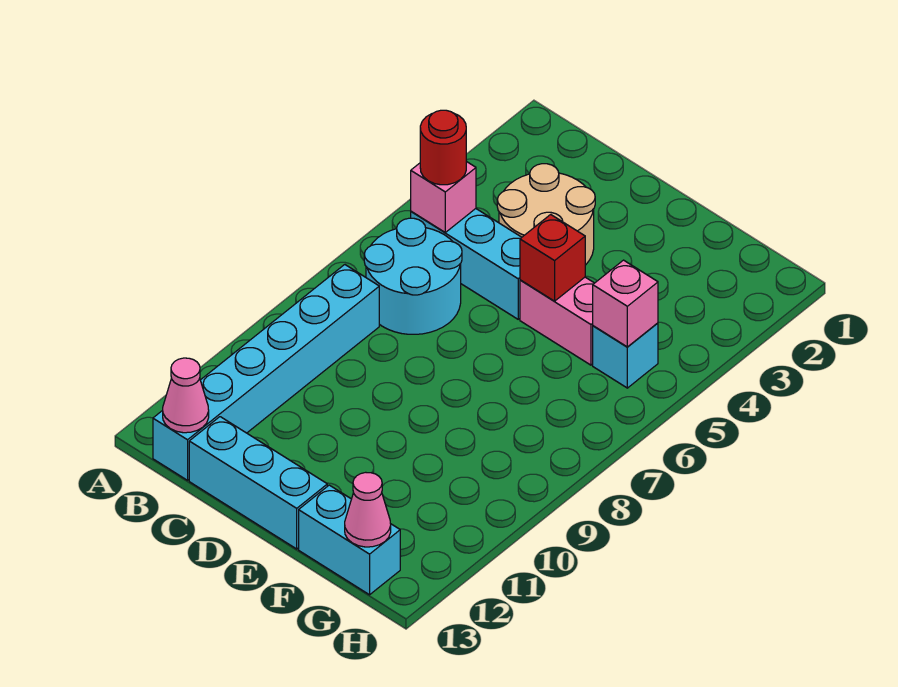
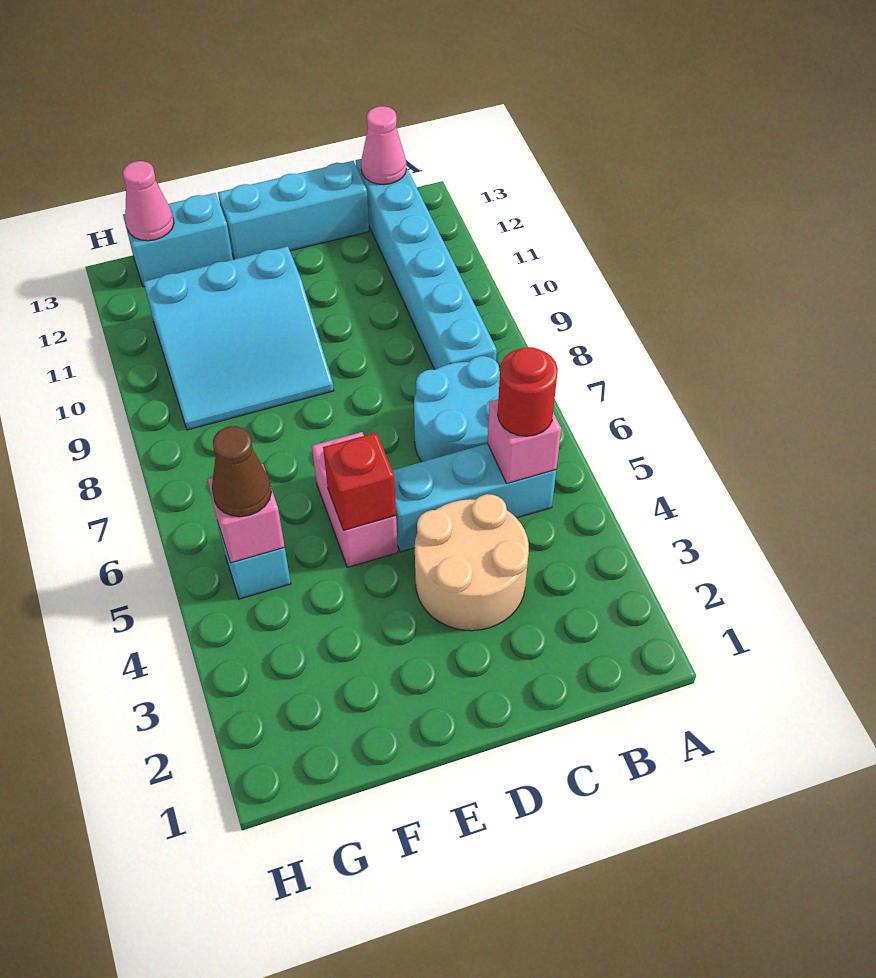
pink brick E5:F5 level 1 -> pink brick E5:E6 level 1
none -> cyan slope E9:G11 level 1 top 11
none -> brown cone G5 level 3

